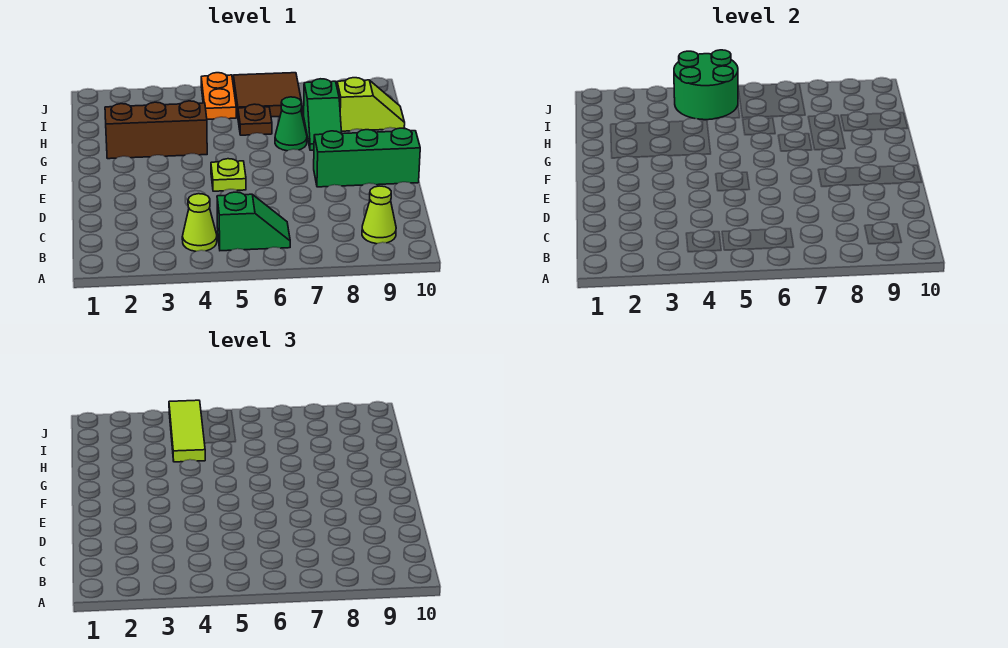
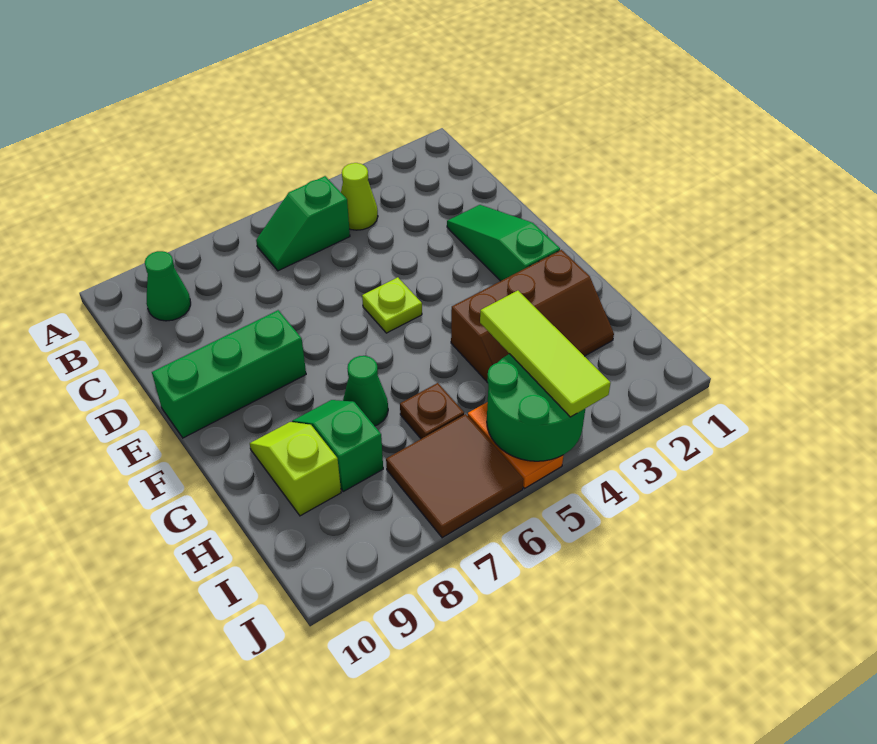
lime cone B9 level 1 -> green cone B9 level 1
none -> green slope D2:F2 level 1 top F
lime slope H9:H10 level 1 top 9 -> lime slope G9:H9 level 1 top H

